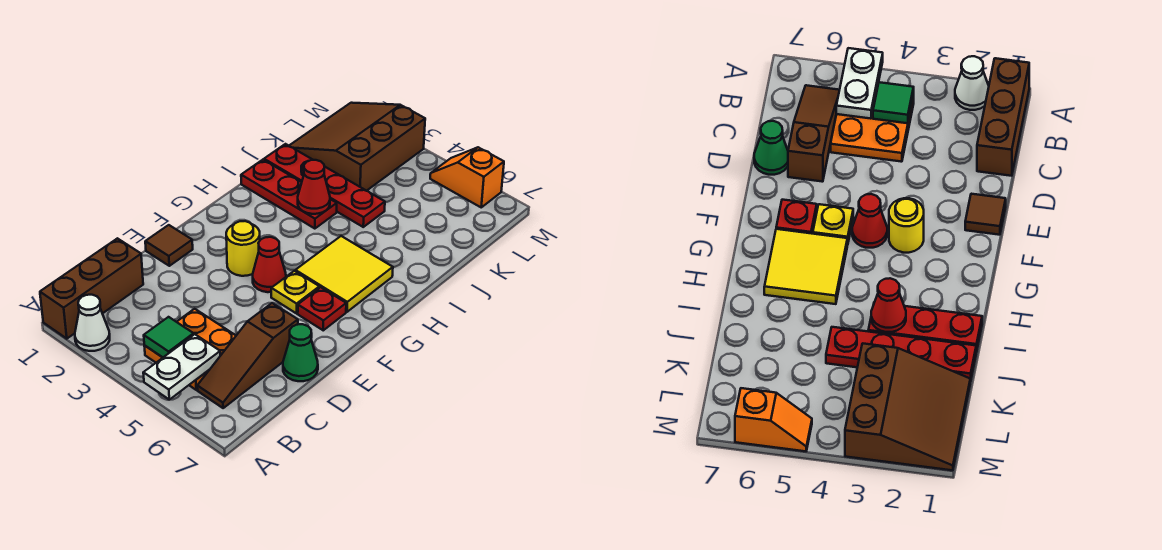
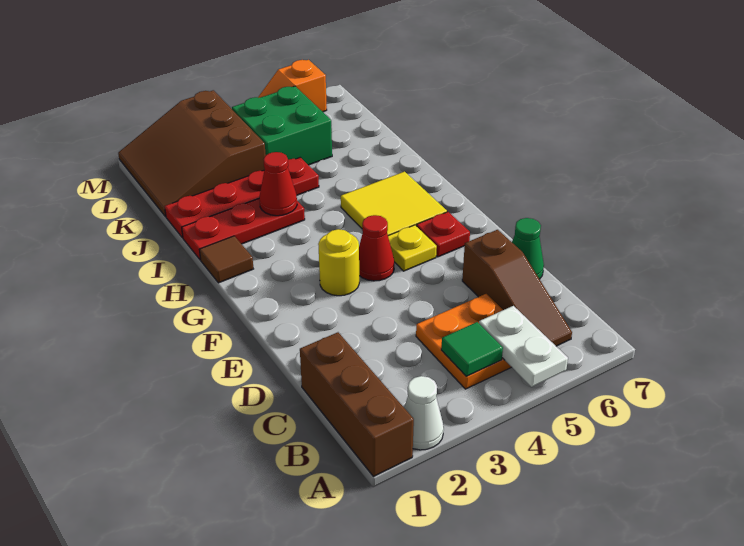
brown tile E1 level 1 -> brown tile H1 level 1
none -> green brick K4:L5 level 1

